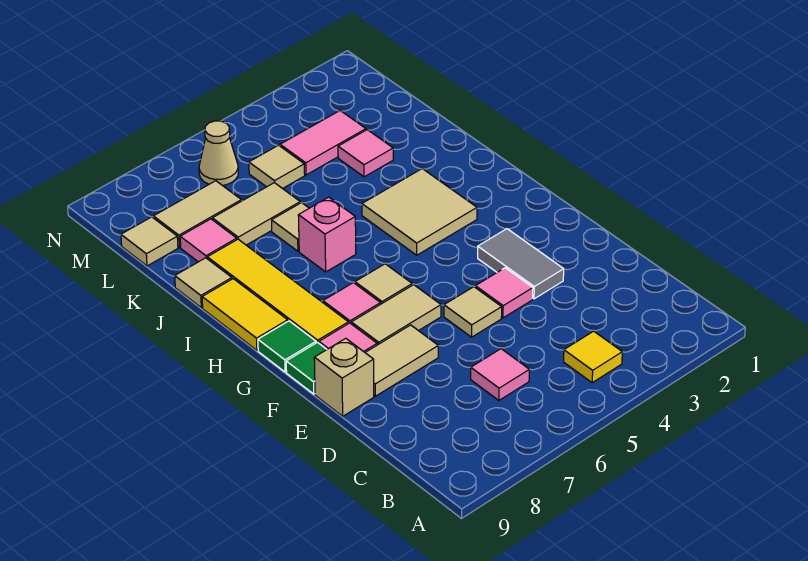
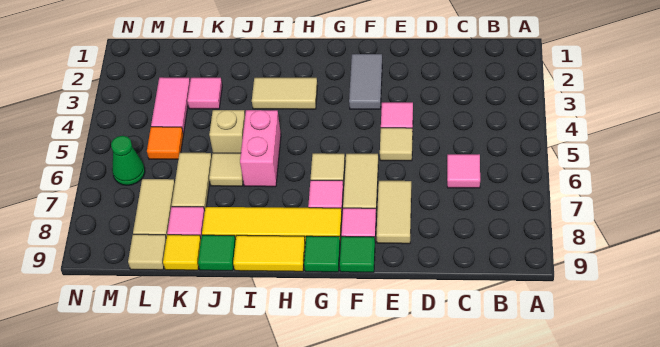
yellow tile B4 level 1 -> yellow tile K9 level 1
grey tile E3:F3 level 1 -> grey tile F2:F3 level 1
tan brick E9 level 1 -> tan brick J5 level 1
tan tile H3:I4 level 1 -> tan tile H3:I3 level 1
pink brick I6 level 1 -> pink brick I5:I6 level 1
tan tile J9 level 1 -> green tile J9 level 1
tan tile L5 level 1 -> orange tile L5 level 1
tan cone M6 level 1 -> green cone M6 level 1

